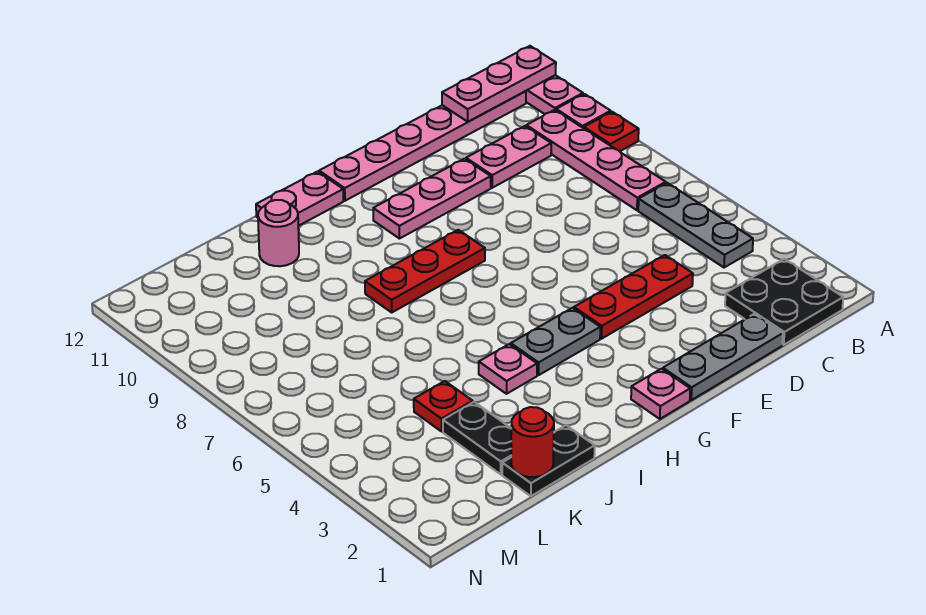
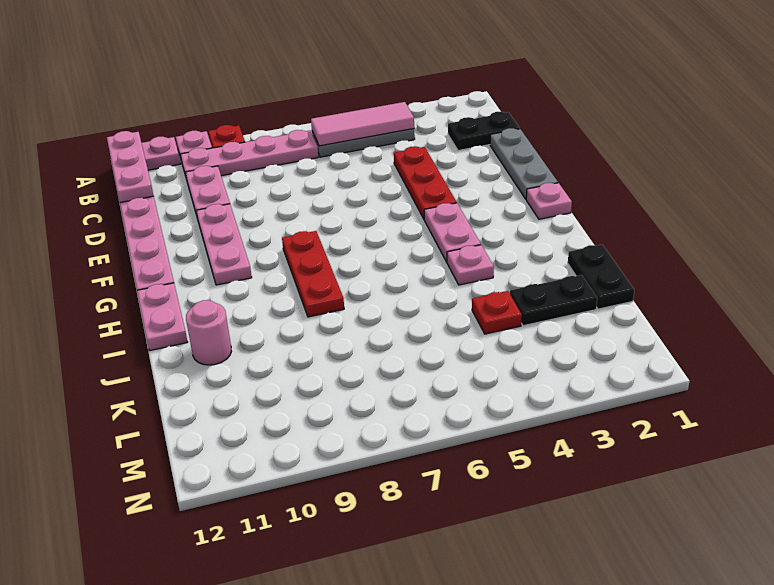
black plate B1:C2 level 1 -> black plate C1:C2 level 1
none -> pink tile B4:B6 level 2
grey plate G4:H4 level 1 -> pink plate G4:H4 level 1
red round brick K1 level 2 -> none

